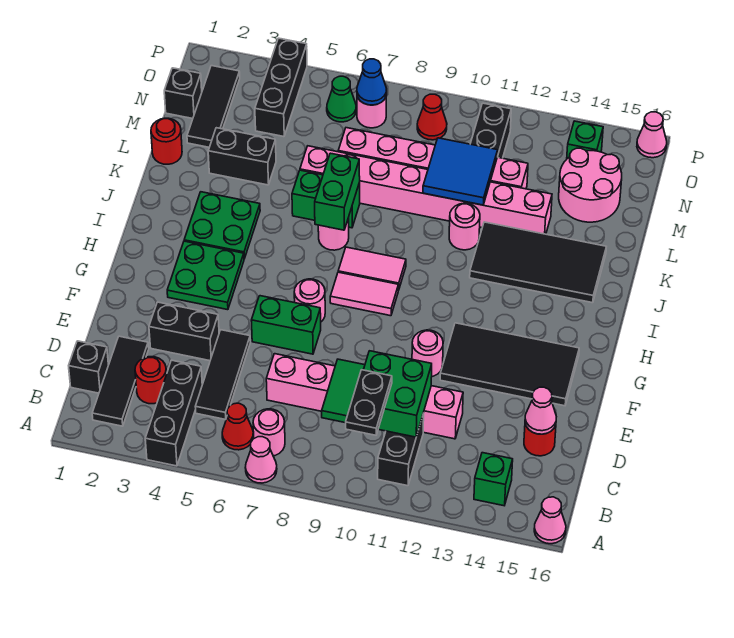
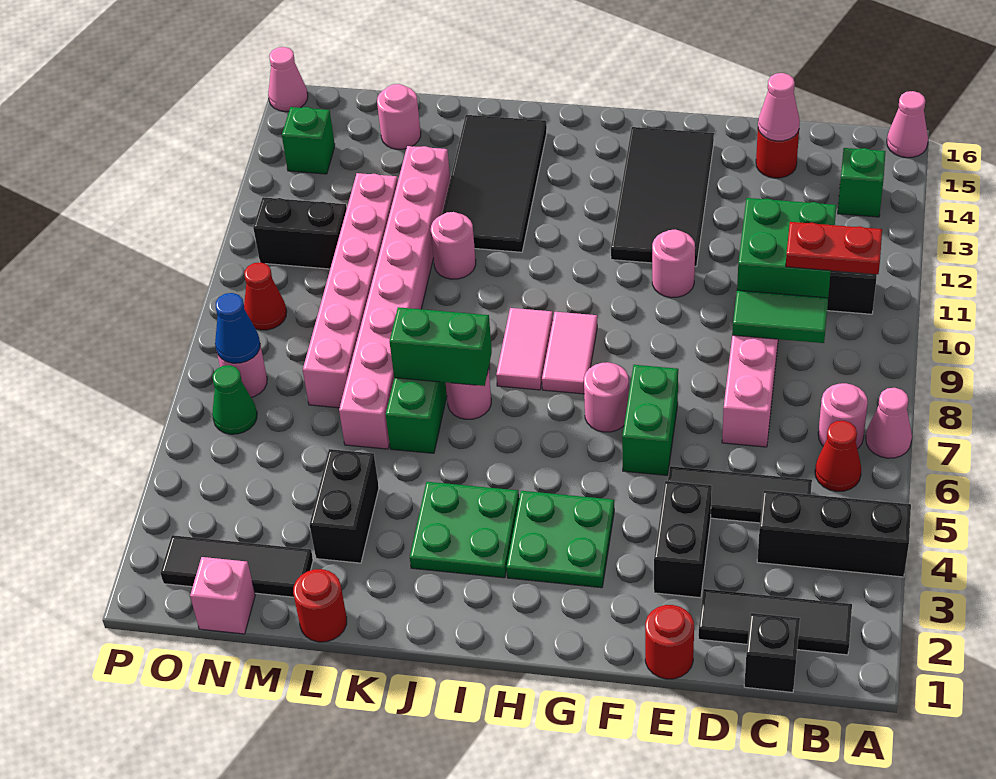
black plate B10:C10 level 3 -> red plate B10:C10 level 3
red round brick C3 level 1 -> red round brick E1 level 1
blue tile L10:M11 level 2 -> none
pink round brick M14:N15 level 1 -> pink round brick M15 level 1
black brick N1 level 1 -> pink brick N1 level 1
black brick N4:P4 level 1 -> none

